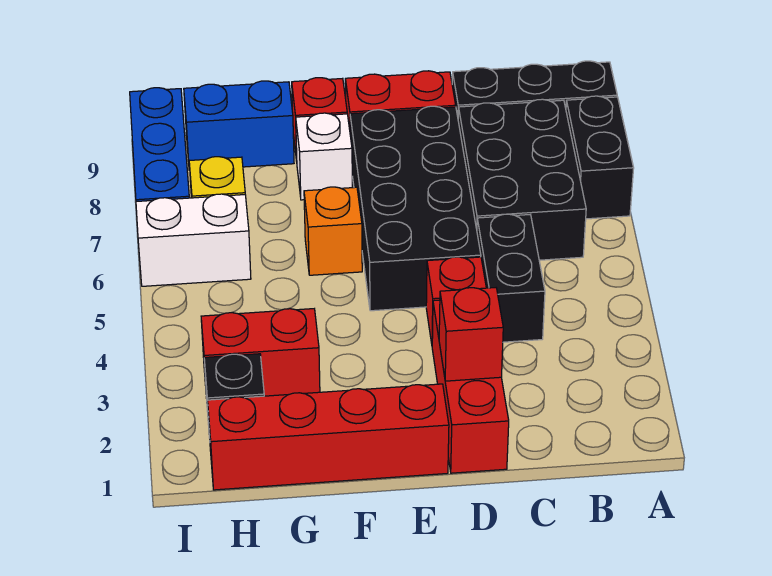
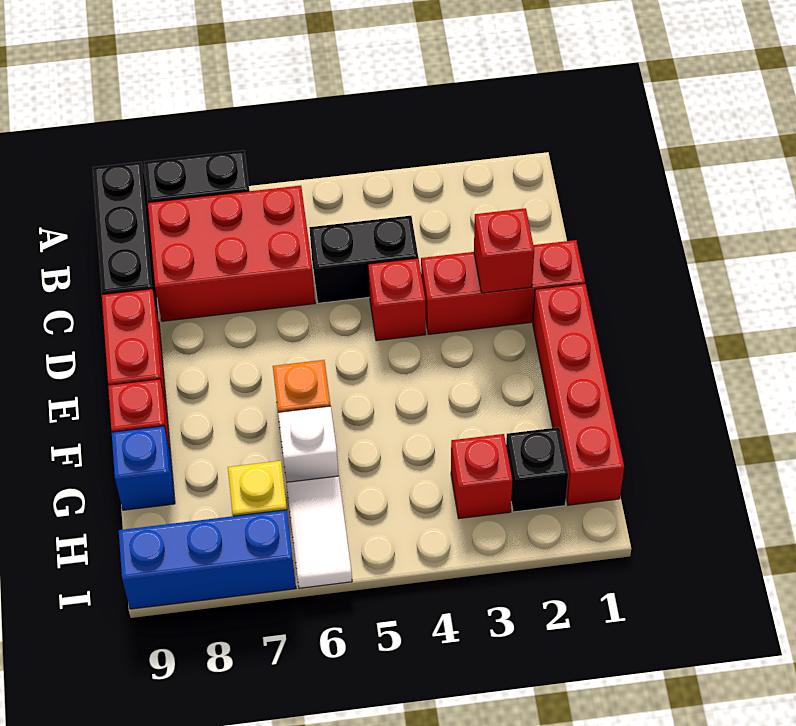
black brick B6:C8 level 1 -> red brick B6:C8 level 1
black brick D5:E8 level 1 -> none
white brick F8 level 1 -> white brick G6 level 1
red brick G3:H3 level 1 -> red brick H3 level 1
blue brick G9:H9 level 1 -> blue brick G9 level 1
white brick H6:I6 level 1 -> white tile H6:I6 level 1

